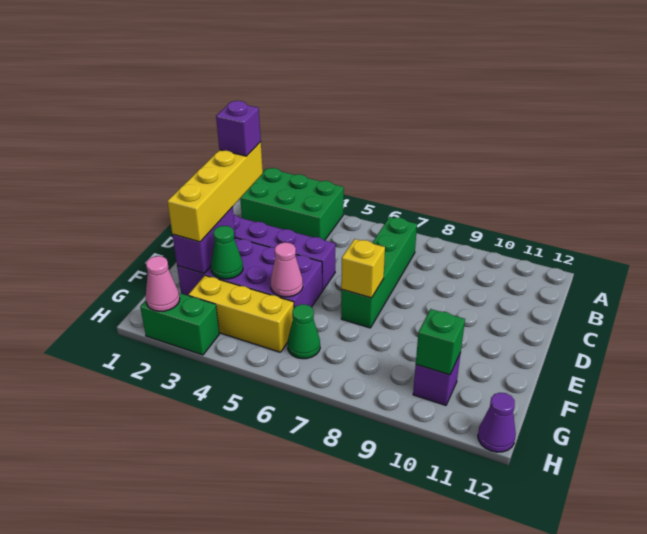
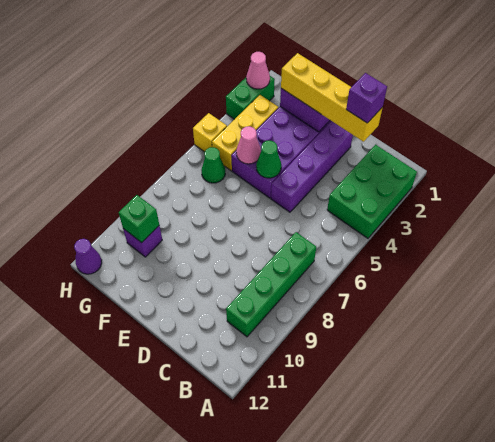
green brick B7:E7 level 1 -> green brick B7:B10 level 1
yellow brick E7 level 2 -> yellow brick H5 level 1
green cone F3 level 2 -> green cone E5 level 2

